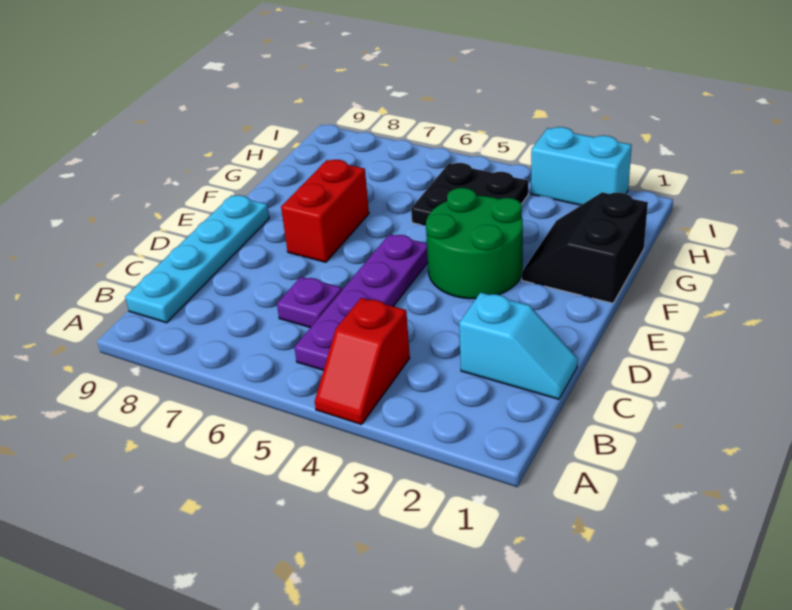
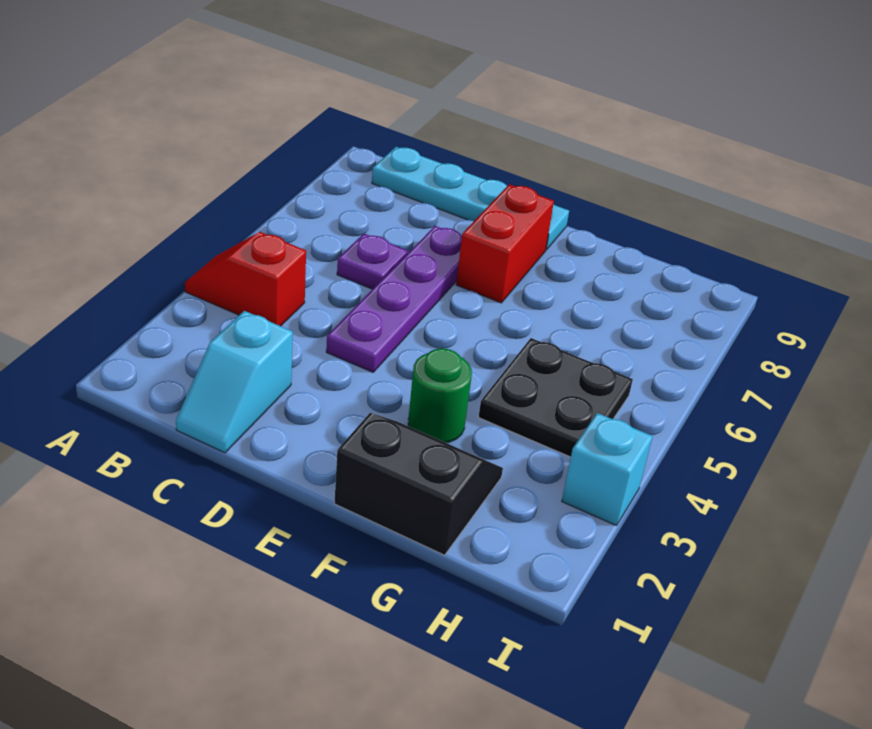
purple plate B5:E5 level 1 -> purple plate D4:D7 level 1
green round brick E3:F4 level 1 -> green round brick F3 level 1
red brick E7:F7 level 1 -> red brick E7:E8 level 1
cyan brick I2:I3 level 1 -> cyan brick I3 level 1

